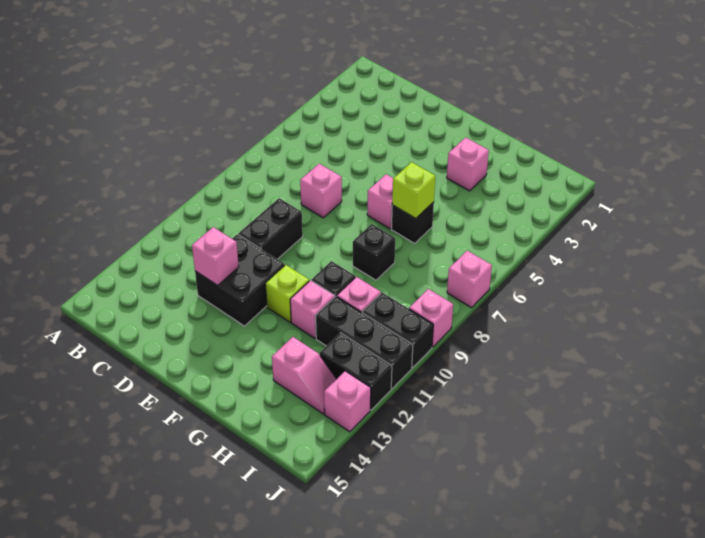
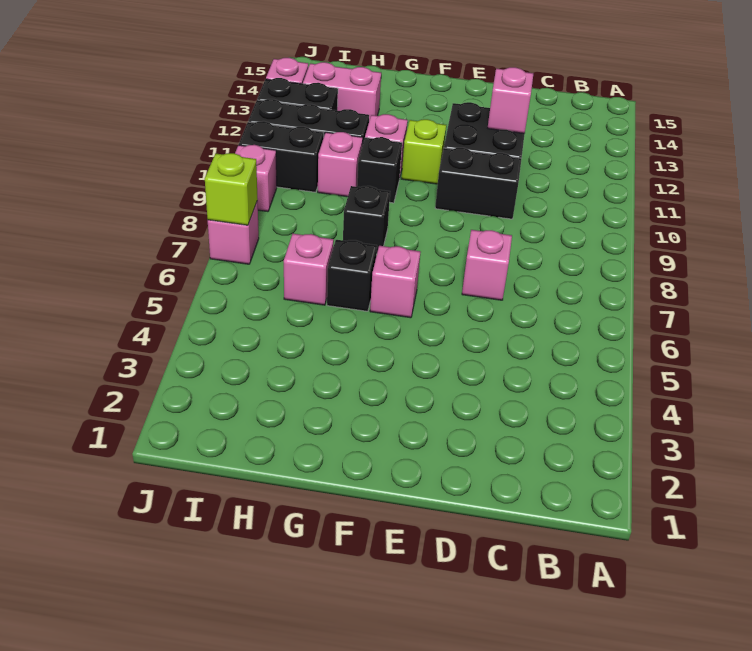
black brick D9:D10 level 1 -> black brick D10:E10 level 1
pink brick G3 level 1 -> pink brick H6 level 1
lime brick G6 level 2 -> lime brick J7 level 2
pink slope H13:I13 level 1 top H -> pink brick H13:I13 level 1

